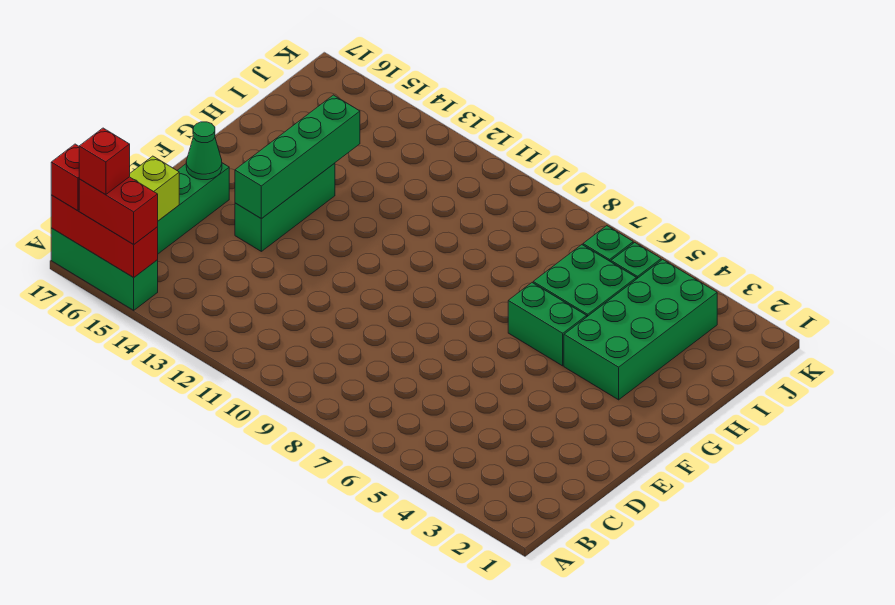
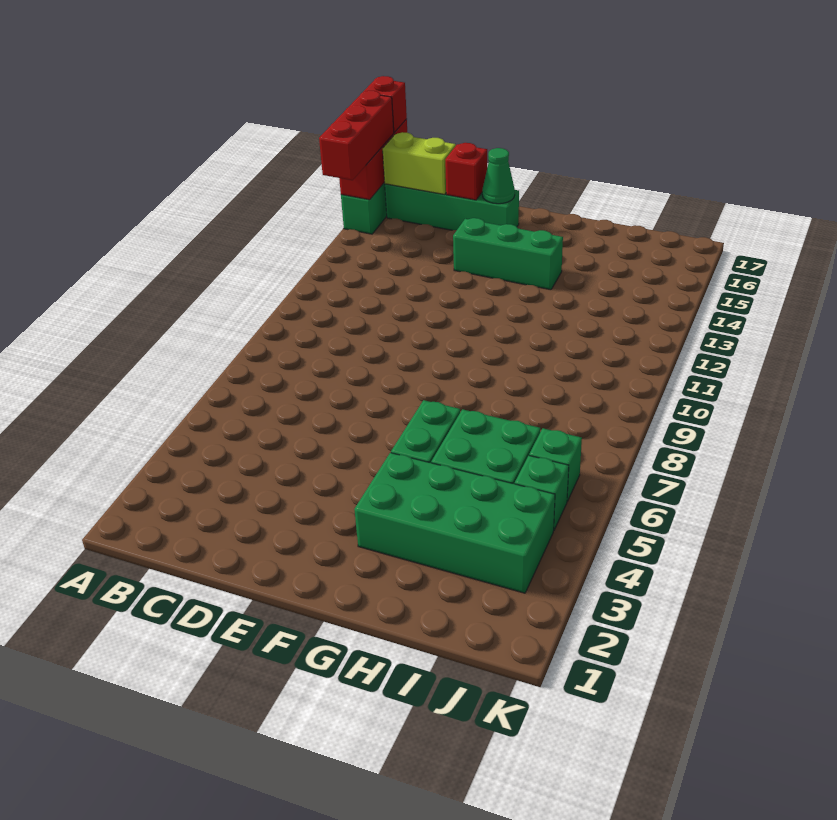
red brick A15:A16 level 3 -> red brick A14:A16 level 3
red brick A16 level 4 -> red brick D16 level 2
green brick E14:H14 level 2 -> none

